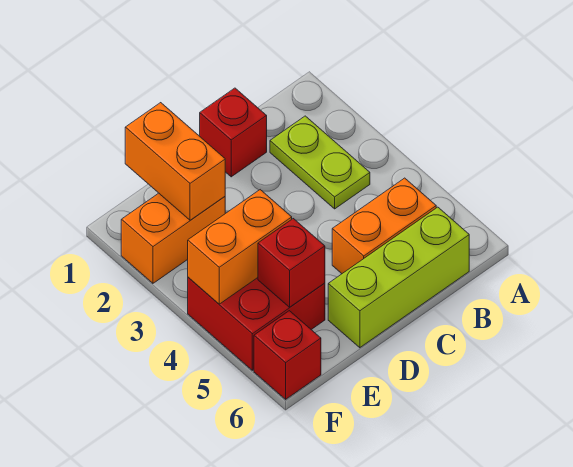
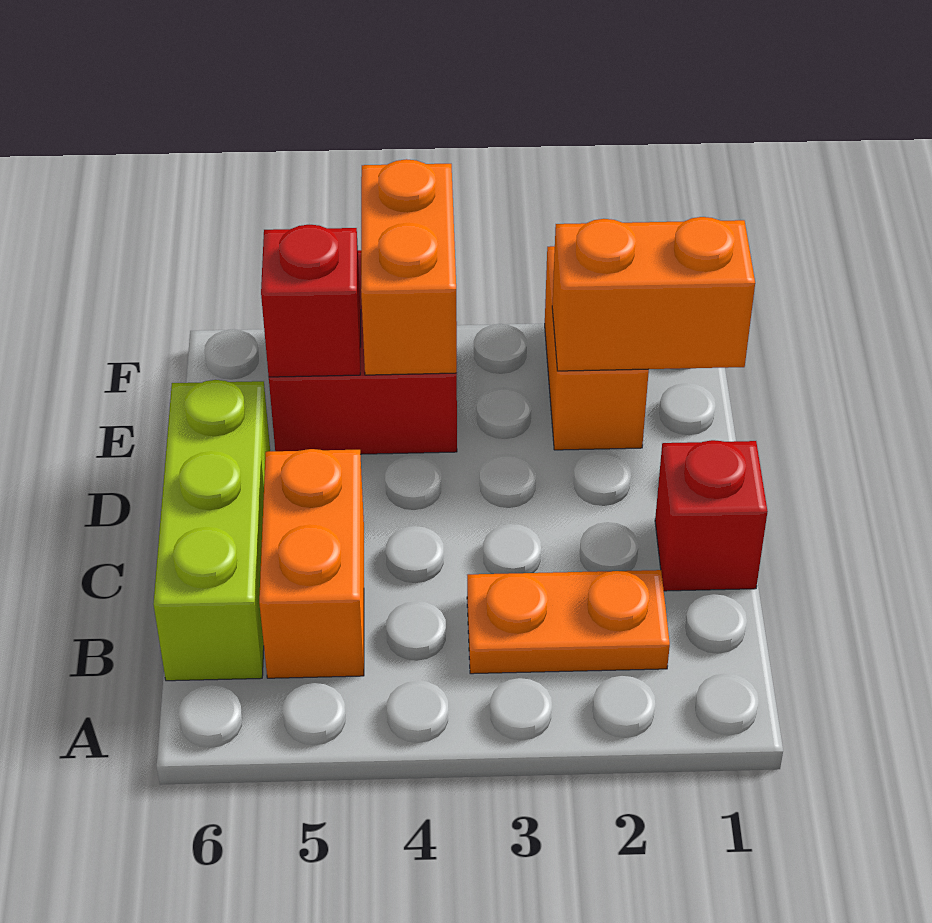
lime plate B2:B3 level 1 -> orange plate B2:B3 level 1
red brick F6 level 1 -> none

